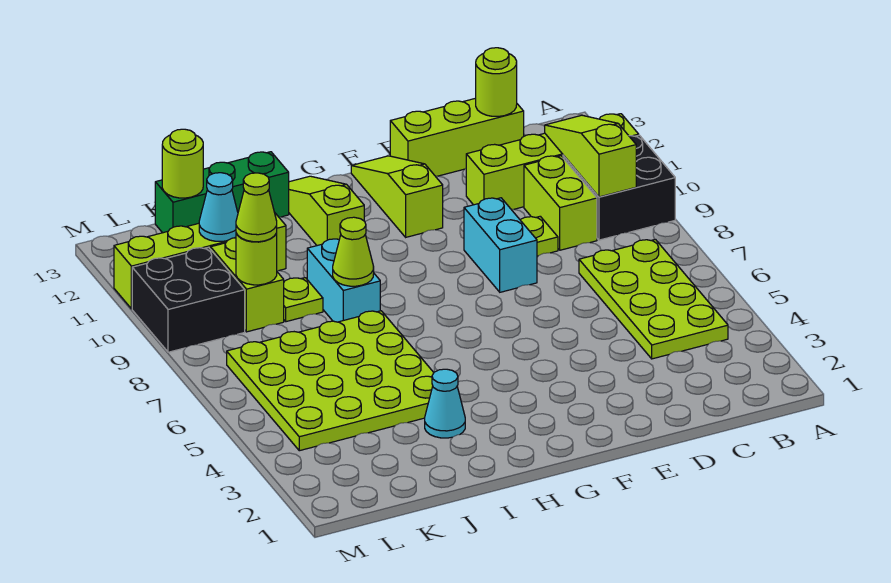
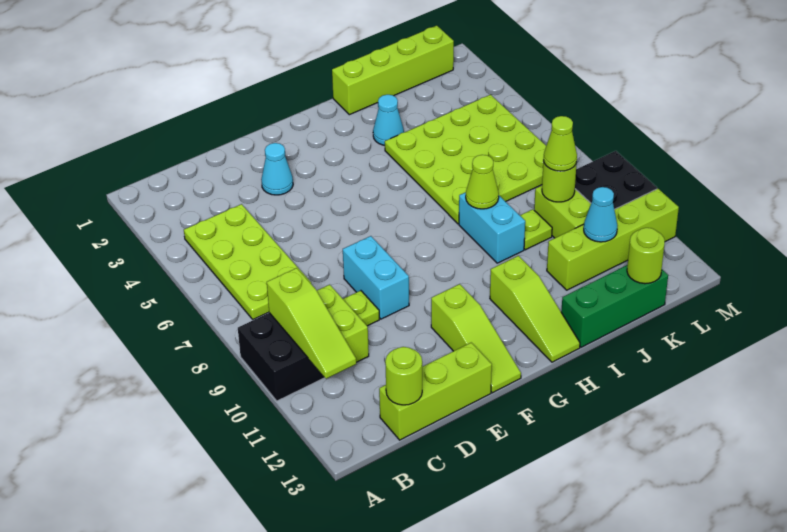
lime brick A11:D11 level 1 -> lime brick I1:L1 level 1
none -> cyan cone E3 level 1

